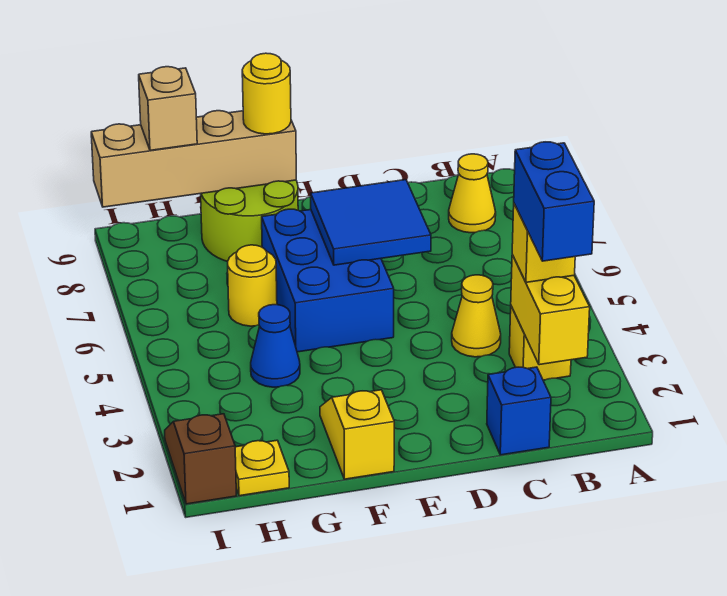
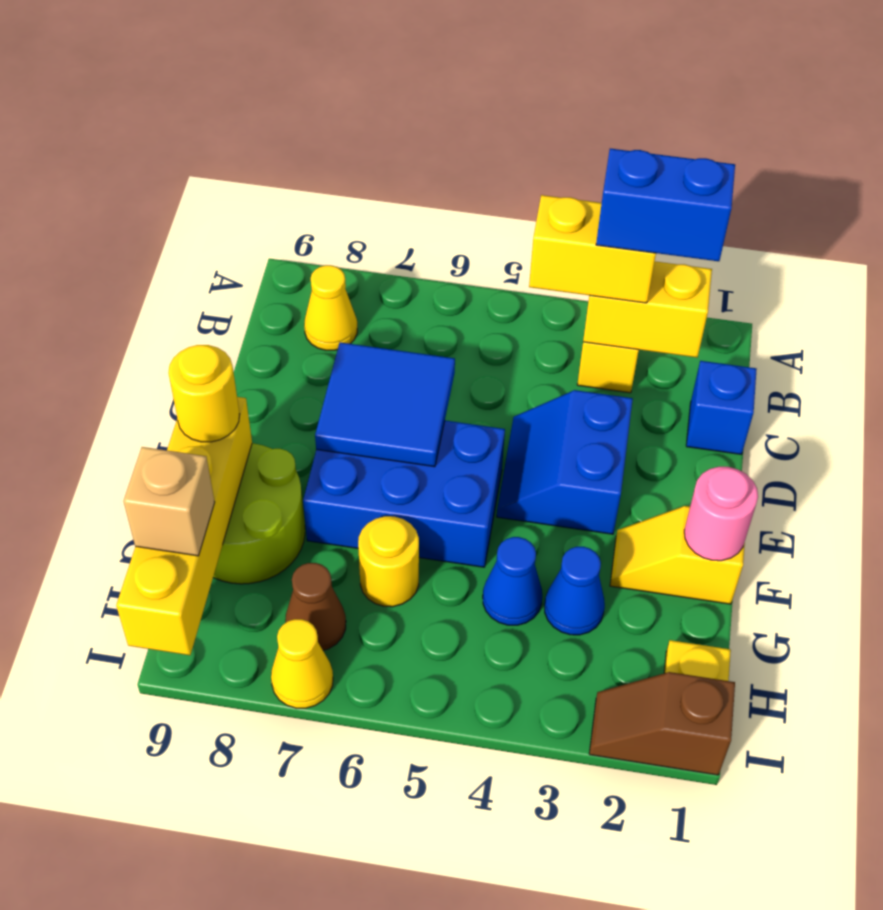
yellow brick B3 level 3 -> yellow brick B3:B4 level 3
yellow cone C4 level 1 -> yellow cone I7 level 1
none -> blue slope D3:E4 level 1 top 3
none -> pink round brick F1 level 2
tan brick F9:I9 level 2 -> yellow brick F9:I9 level 2
none -> blue cone G3 level 1
none -> brown cone H7 level 1

